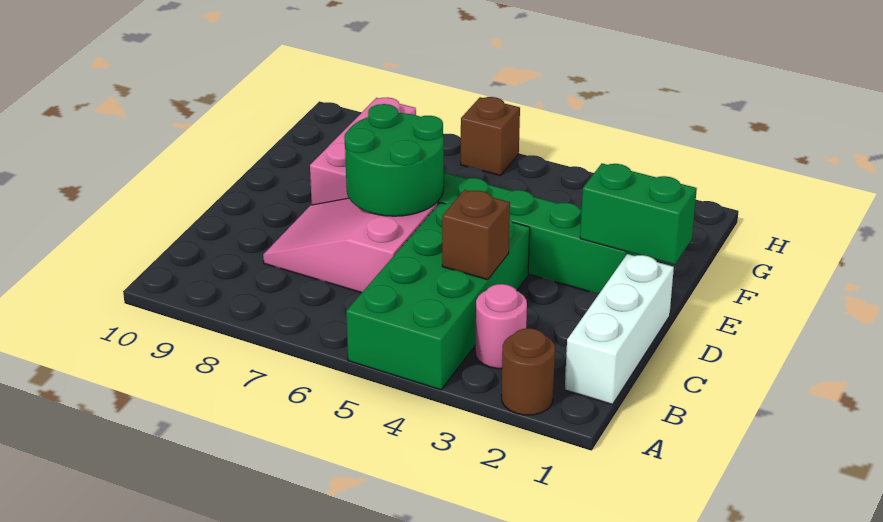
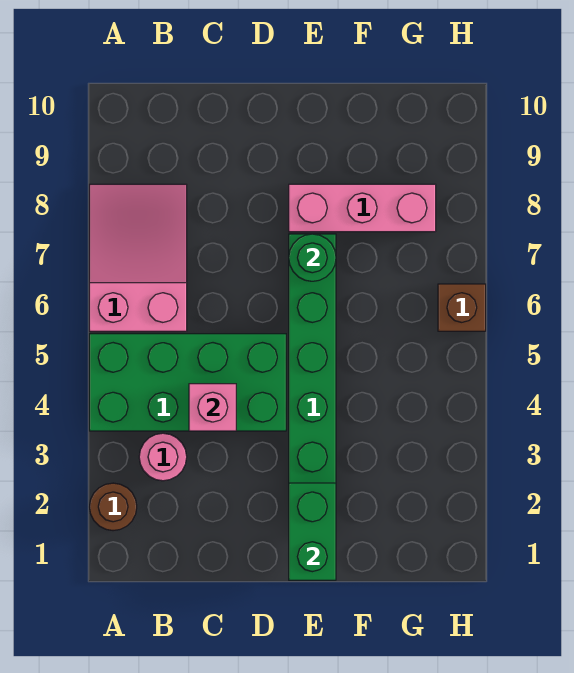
white brick B1:D1 level 1 -> none
brown brick C4 level 2 -> pink brick C4 level 2
pink slope C6:D8 level 1 top 6 -> pink slope A6:B8 level 1 top 6
green round brick D6:E7 level 2 -> green round brick E7 level 2

